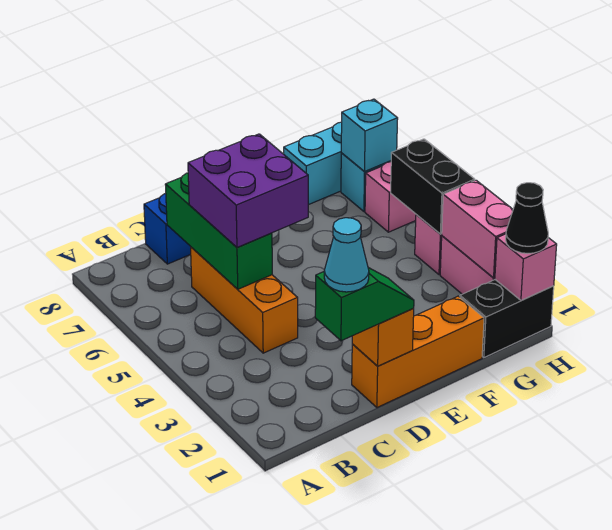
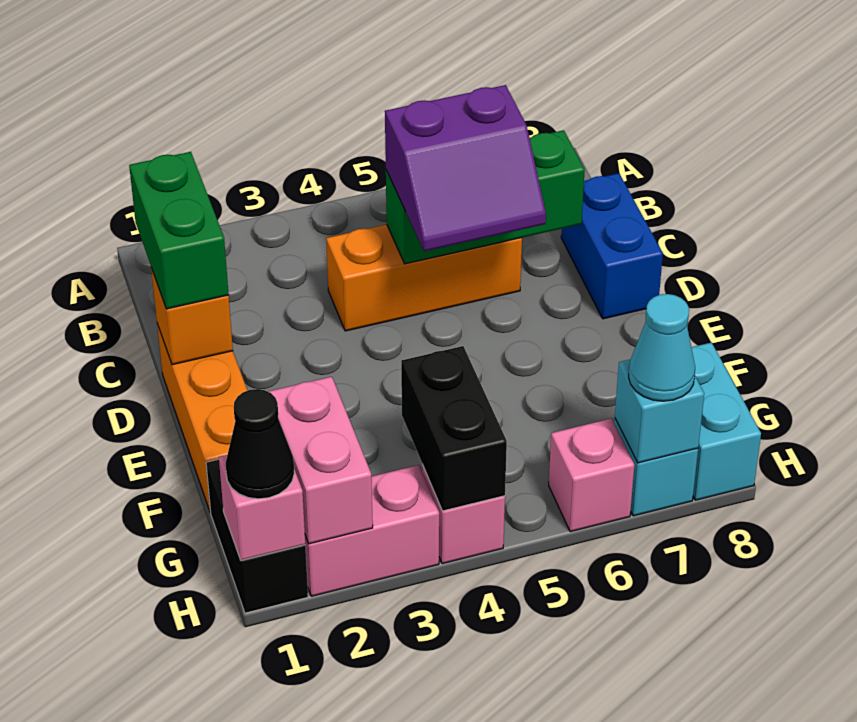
green slope C1:D1 level 3 top C -> green brick C1:D1 level 3
cyan cone C1 level 4 -> cyan cone H7 level 3
purple brick C5:D6 level 3 -> purple slope C5:D6 level 3 top C
pink brick H2:H3 level 2 -> pink brick G2:H2 level 2
black brick H4:H5 level 2 -> black brick G4:H4 level 2

